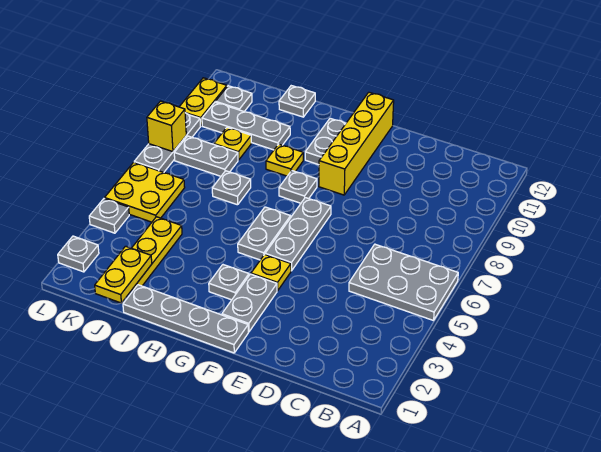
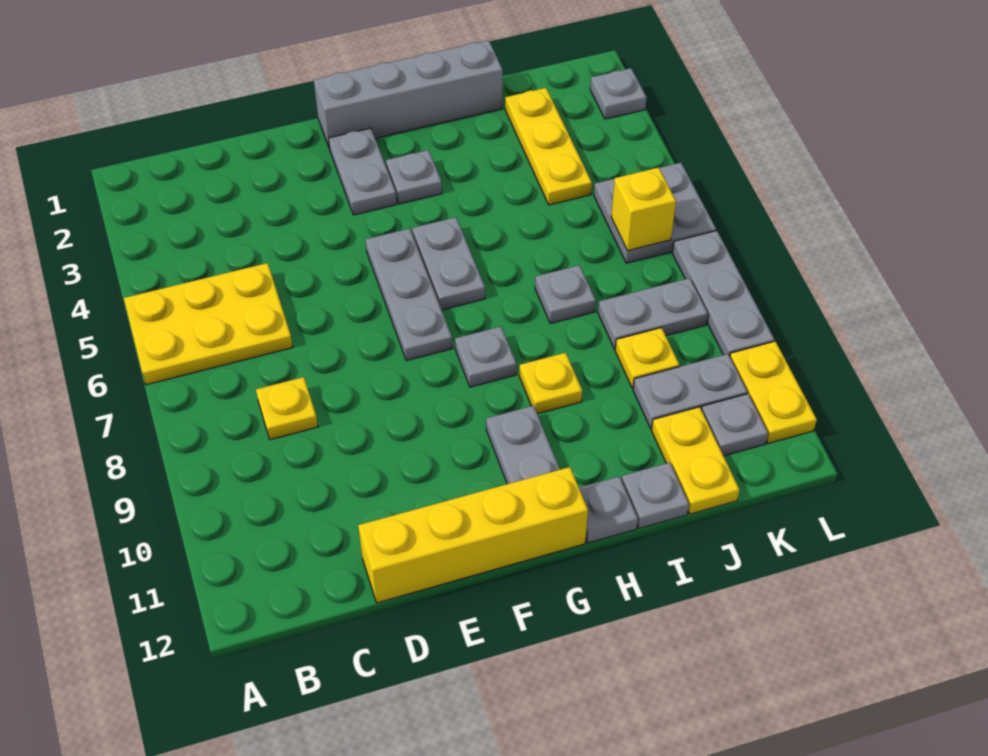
grey plate A5:C6 level 1 -> yellow plate A5:C6 level 1
grey plate F1:I1 level 1 -> grey brick F1:I1 level 1
yellow plate F4 level 1 -> yellow plate C8 level 1
yellow brick F9:F12 level 1 -> yellow brick D12:G12 level 1
grey plate I10:K10 level 1 -> grey plate J10:K10 level 1
yellow plate J1:J2 level 2 -> yellow plate J11:J12 level 1
yellow plate K5:L6 level 1 -> grey plate K5:L6 level 1
grey plate L4 level 1 -> grey plate H12 level 1
yellow brick L8 level 2 -> yellow brick K6 level 2

